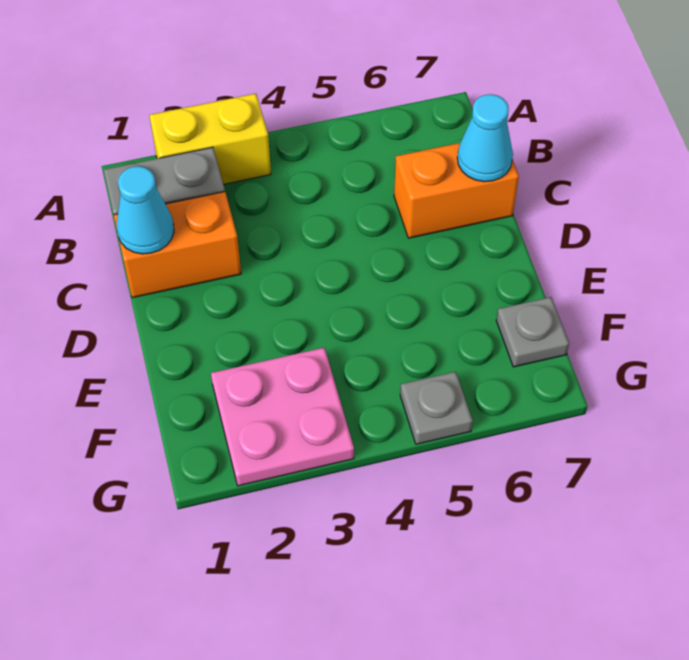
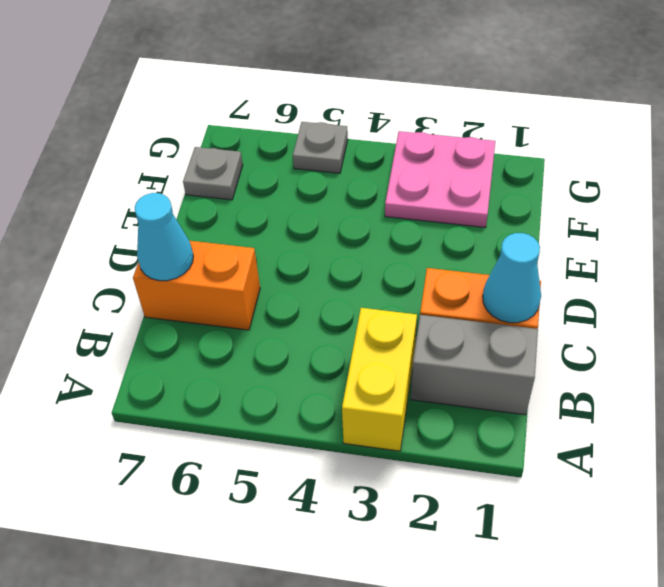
yellow brick A2:A3 level 1 -> yellow brick A3:B3 level 1

